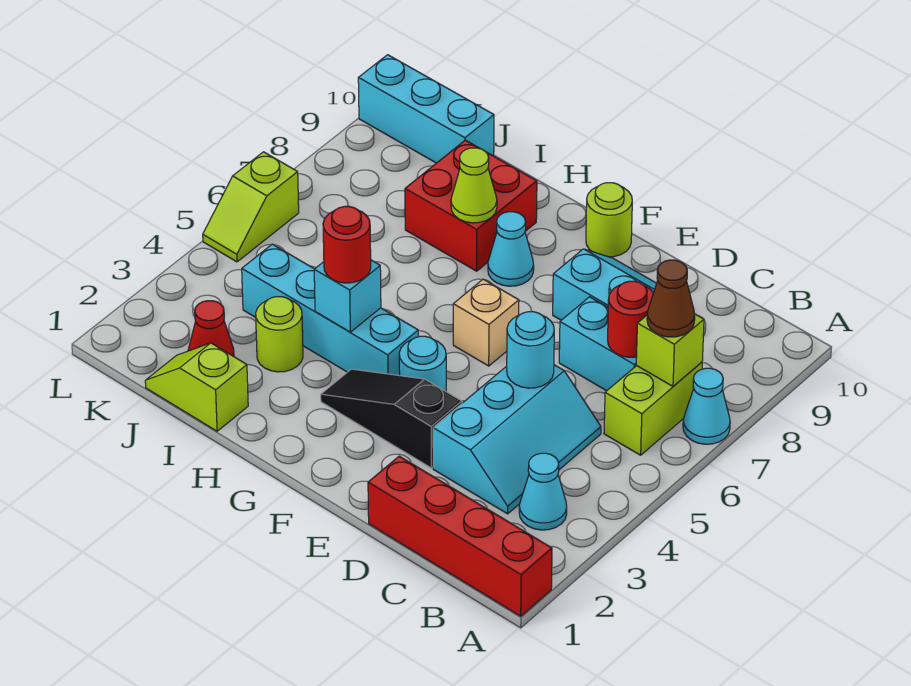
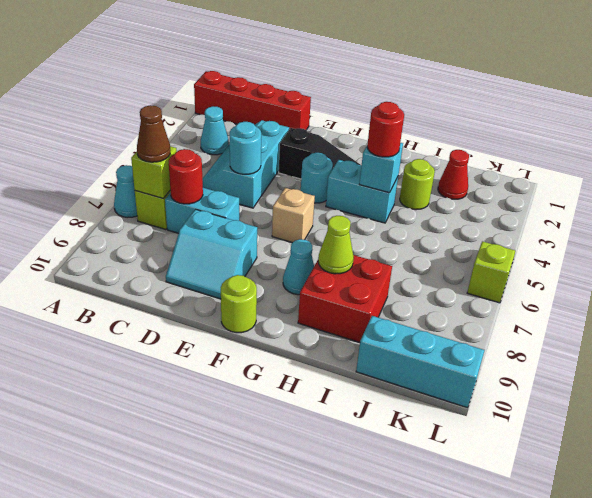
cyan brick G4:J4 level 1 -> cyan brick G4:H4 level 1
lime slope I1:J1 level 1 top I -> none

